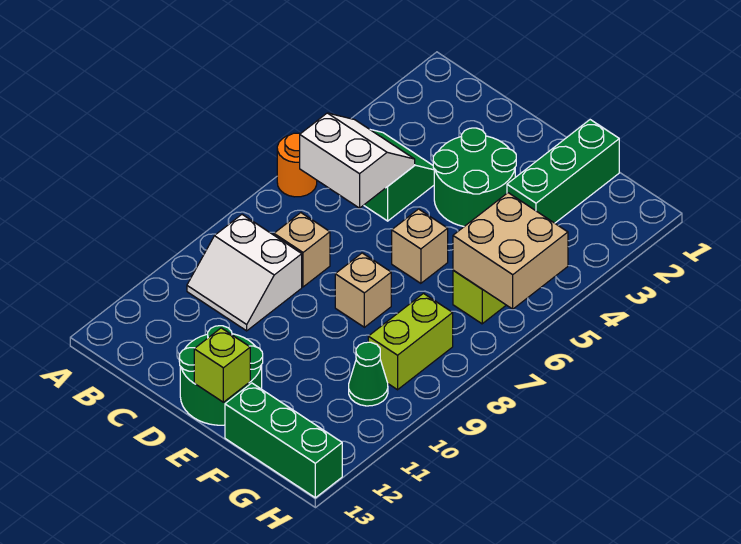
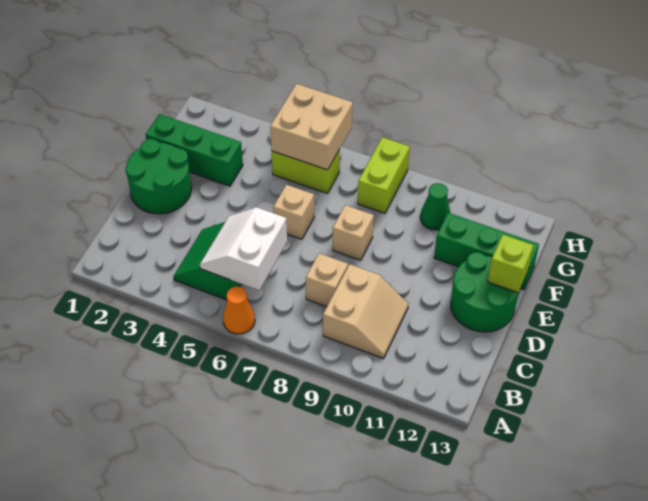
orange round brick A6 level 1 -> orange cone A6 level 1
white slope B9:C10 level 1 top 9 -> tan slope B9:C10 level 1 top 9
green round brick D3:E4 level 1 -> green round brick D1:E2 level 1
green brick F13:H13 level 1 -> green brick F11:F13 level 1
lime brick G8:G9 level 1 -> lime brick G8:H8 level 1

